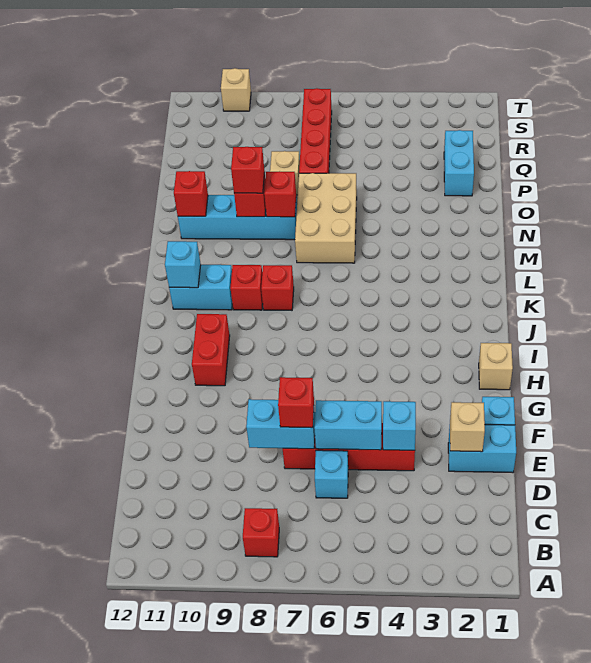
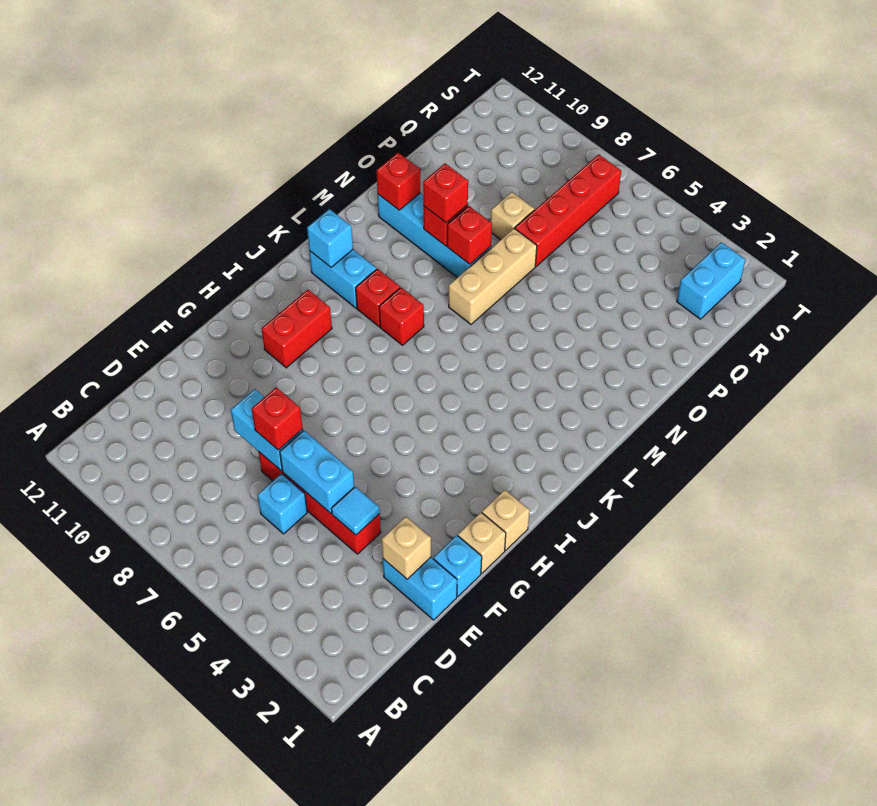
red brick B8 level 1 -> none
cyan brick E4 level 2 -> cyan tile E4 level 2
tan brick M6:O7 level 1 -> tan brick M7:O7 level 1
cyan brick P2:Q2 level 1 -> cyan brick R2:S2 level 1
tan brick T10 level 1 -> tan brick G1 level 1

